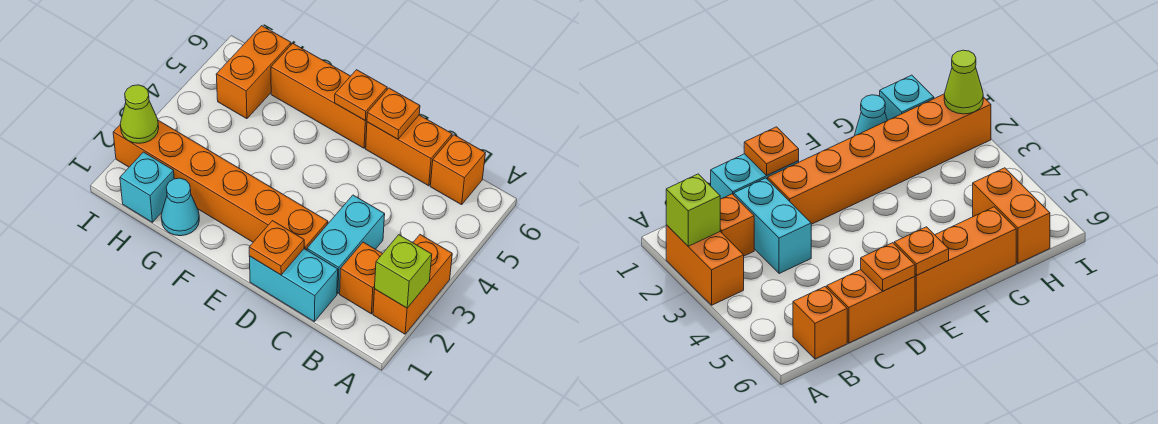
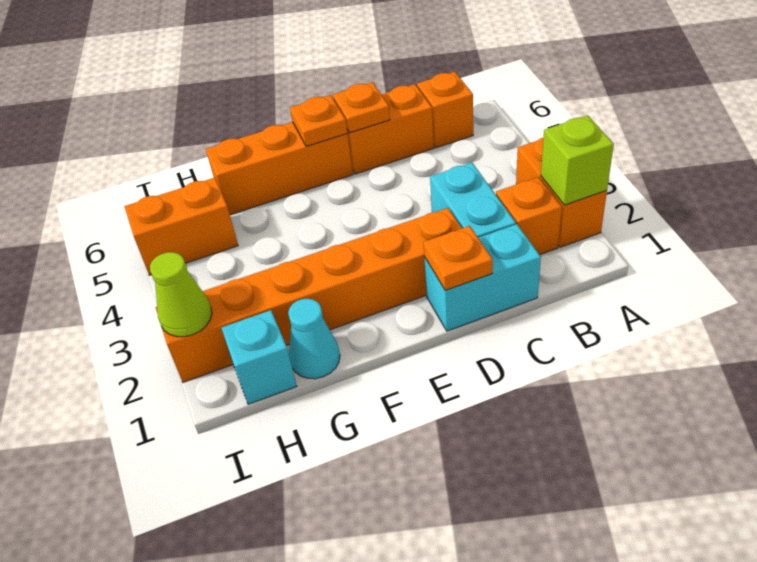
orange brick H5:H6 level 1 -> orange brick H5:I5 level 1

